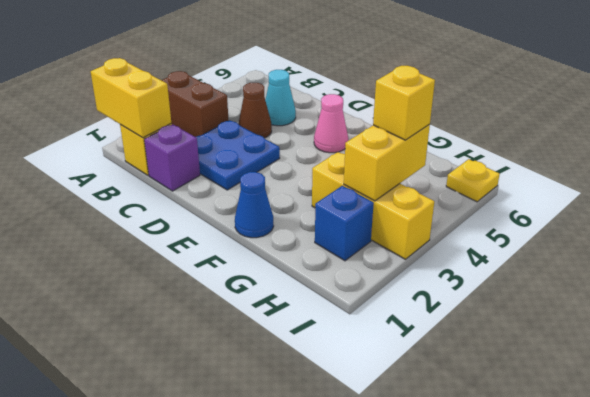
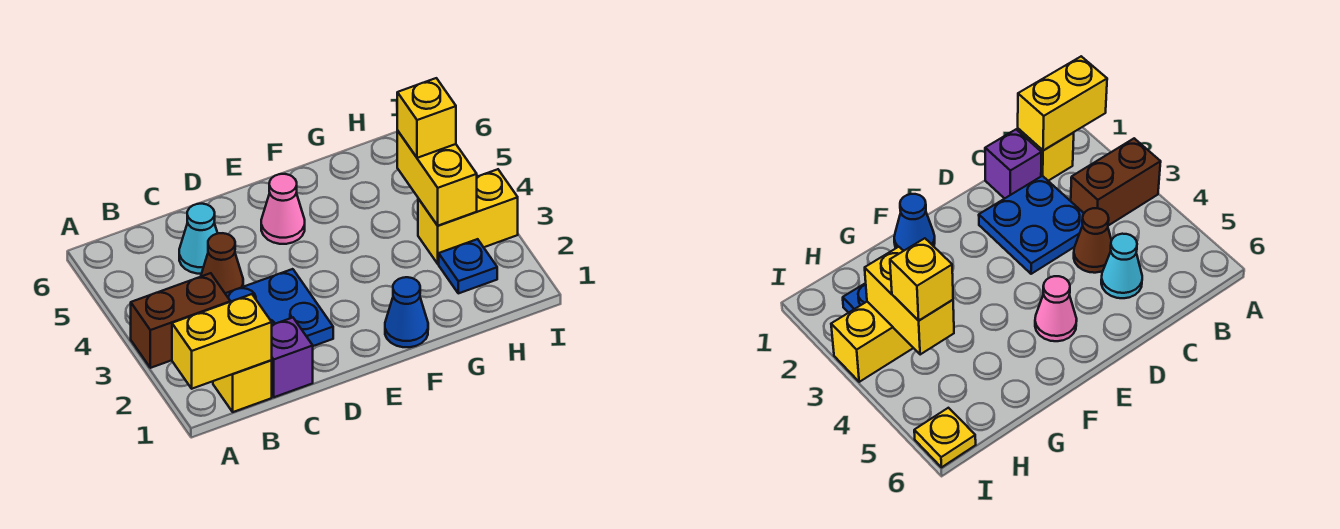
yellow brick G3:I3 level 1 -> yellow brick H3:I3 level 1
blue brick H2 level 1 -> blue plate H2 level 1

